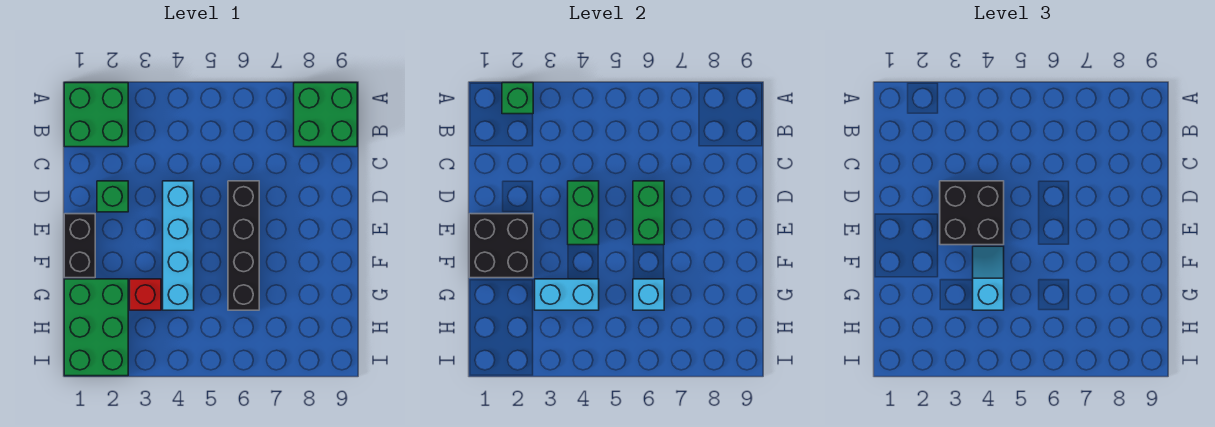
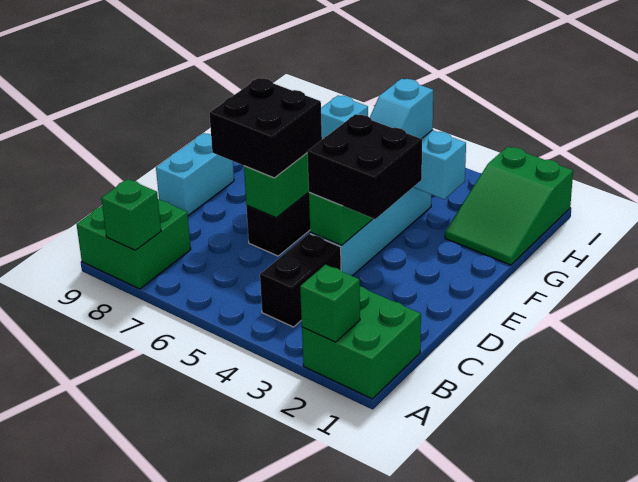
green brick D2 level 1 -> green brick A8 level 2
none -> cyan brick D9:E9 level 1
black brick E1:F1 level 1 -> black brick B4:C4 level 1
black brick E1:F2 level 2 -> black brick D6:E7 level 3
green brick G1:I2 level 1 -> green slope G1:I2 level 1 top I
red brick G3 level 1 -> none

